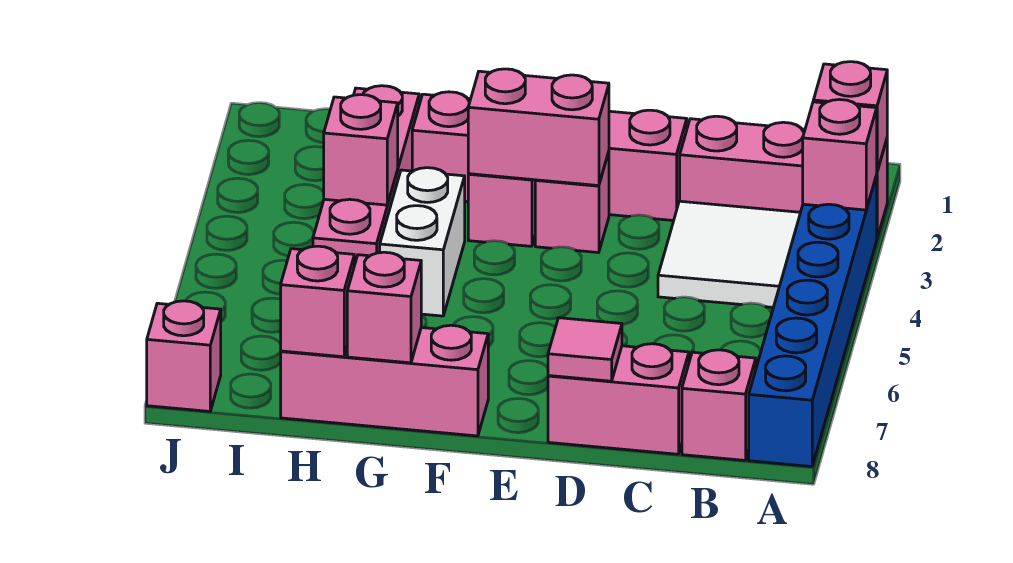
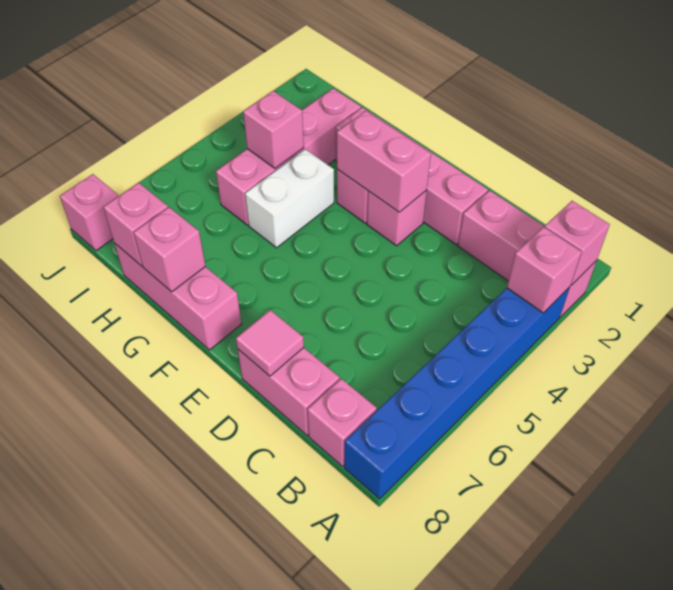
white tile B3:C4 level 1 -> none

